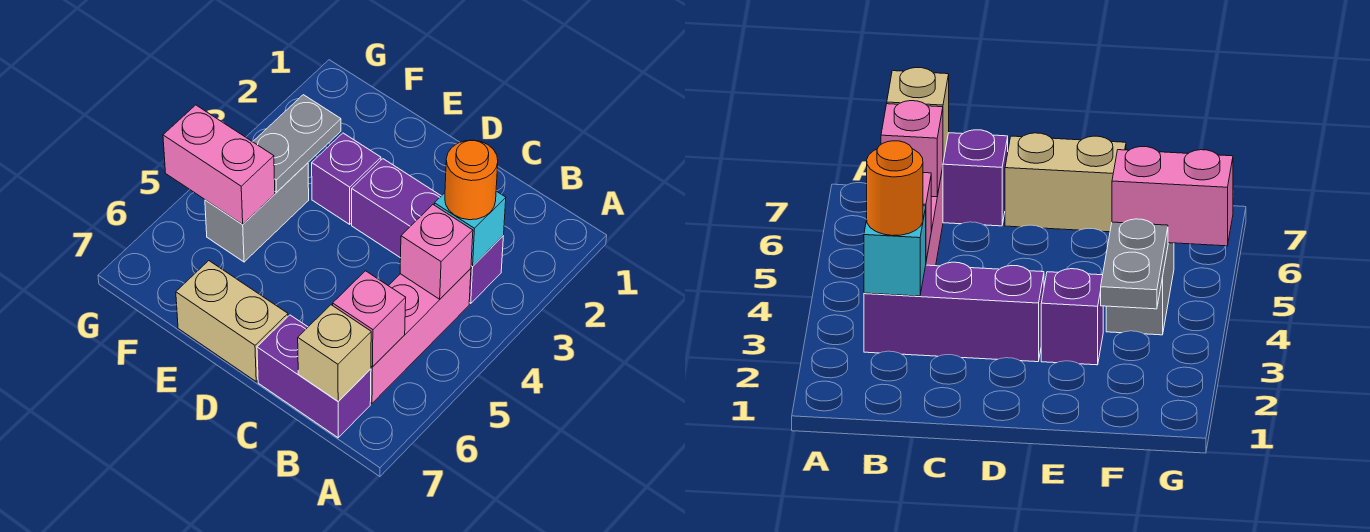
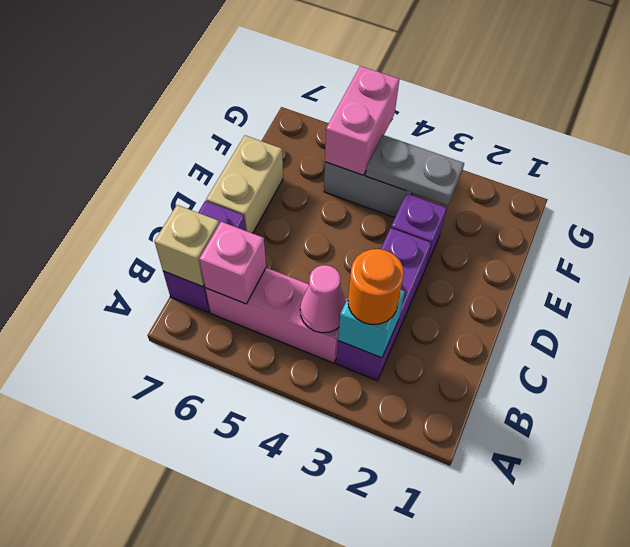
pink brick B4 level 2 -> pink cone B4 level 2

